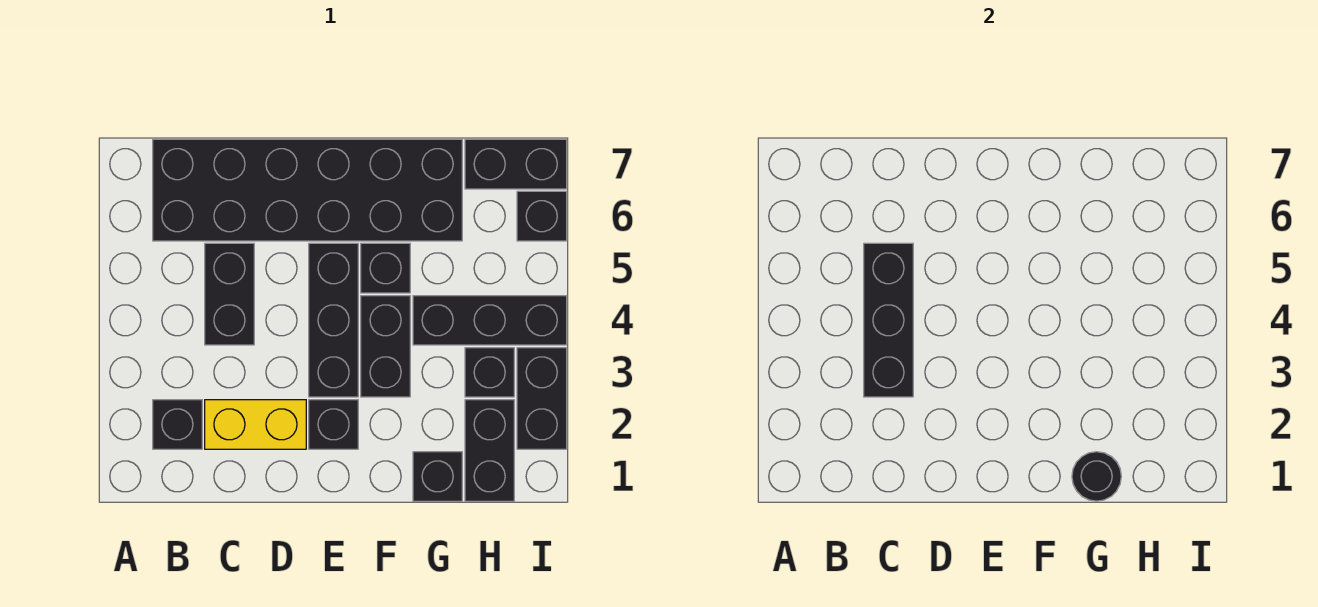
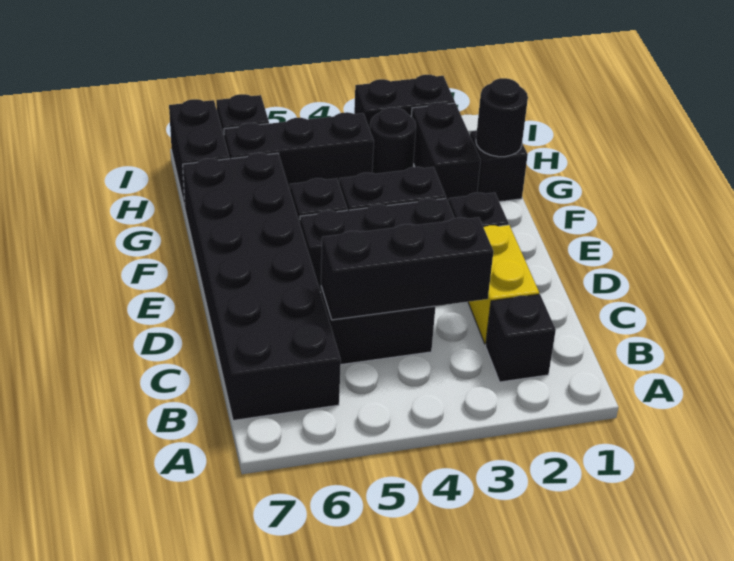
black brick G4:I4 level 1 -> black brick H4:H6 level 1
black brick H1:H2 level 1 -> black brick G2:H2 level 1
black brick H3 level 1 -> black round brick H3 level 1

